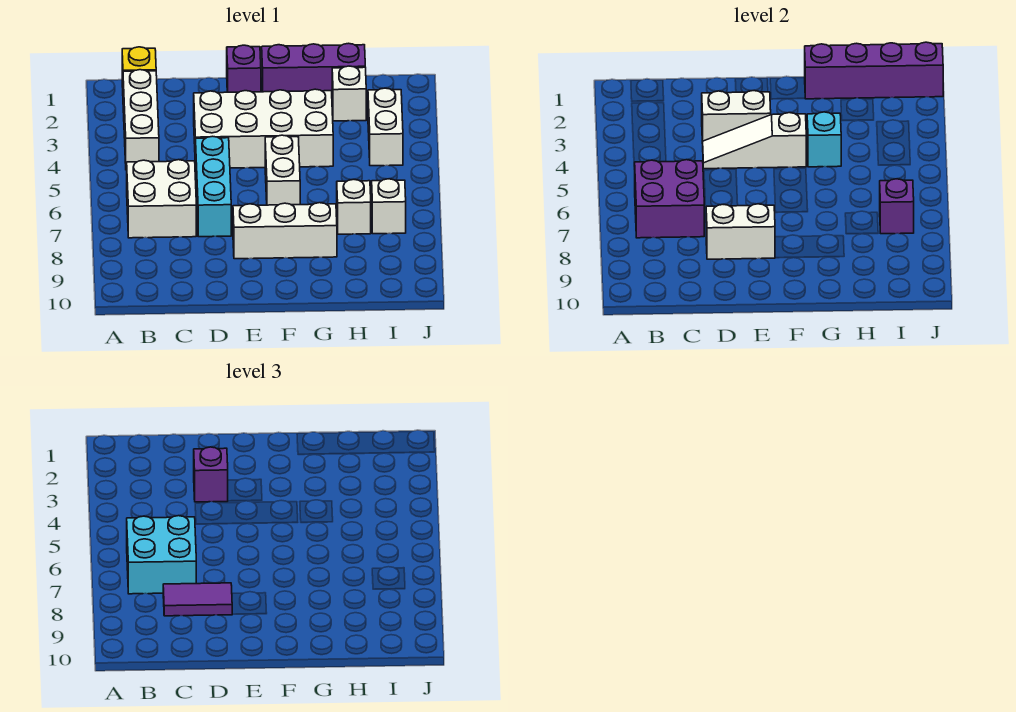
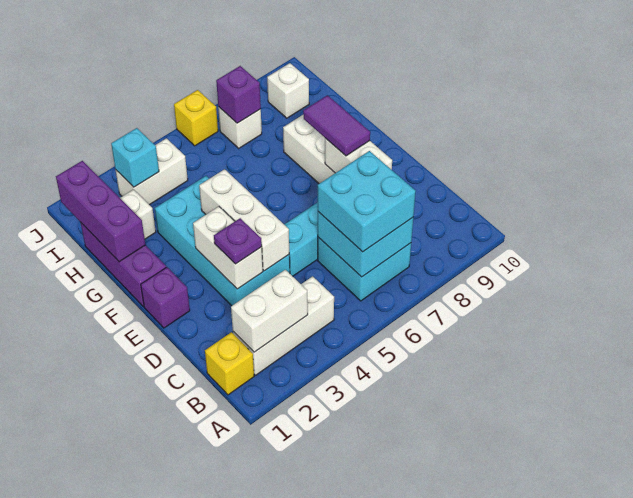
white brick B6:C7 level 1 -> cyan brick B6:C7 level 1
purple brick B6:C7 level 2 -> cyan brick B6:C7 level 2
purple tile C8:D8 level 3 -> purple tile E8:F8 level 3
white brick D3:G4 level 1 -> cyan brick D3:G4 level 1
purple brick D3 level 3 -> purple plate D3 level 3
white slope D4:F4 level 2 top F -> white brick D4:F4 level 2
white brick F5:F6 level 1 -> white brick B2:B3 level 2
purple brick G1:J1 level 2 -> purple brick G1:I1 level 2
cyan brick G4 level 2 -> cyan brick I3 level 2
white brick H7 level 1 -> white brick I9 level 1
none -> yellow brick J6 level 1

